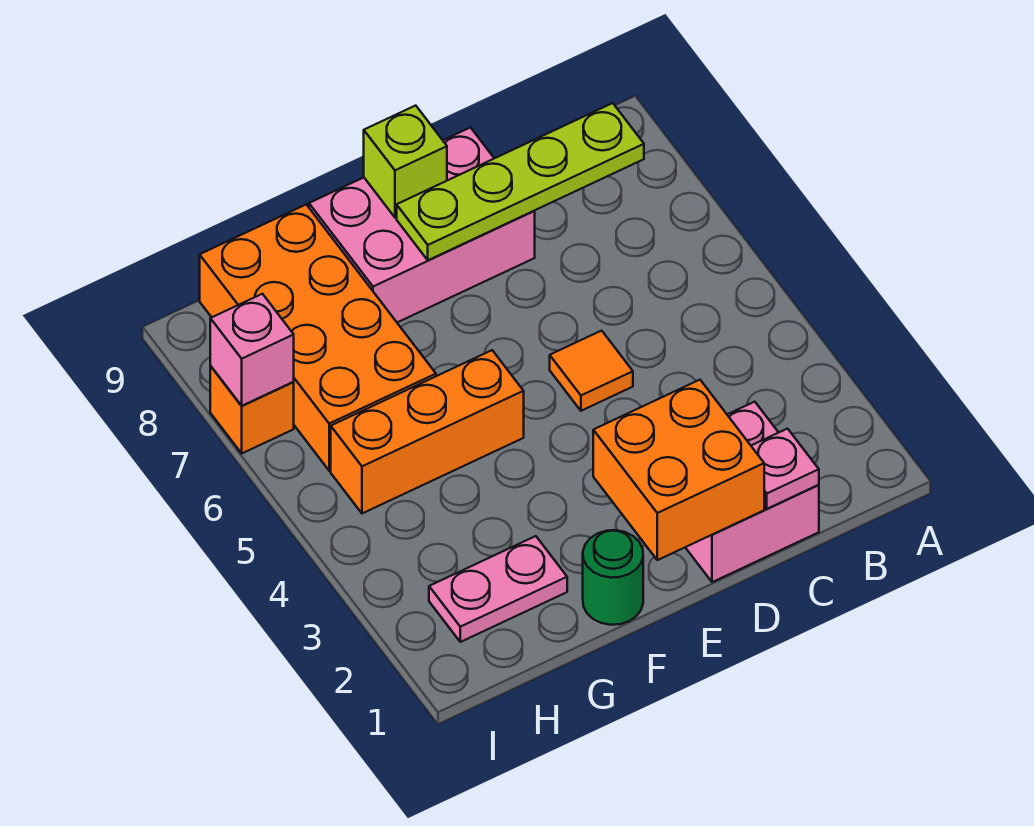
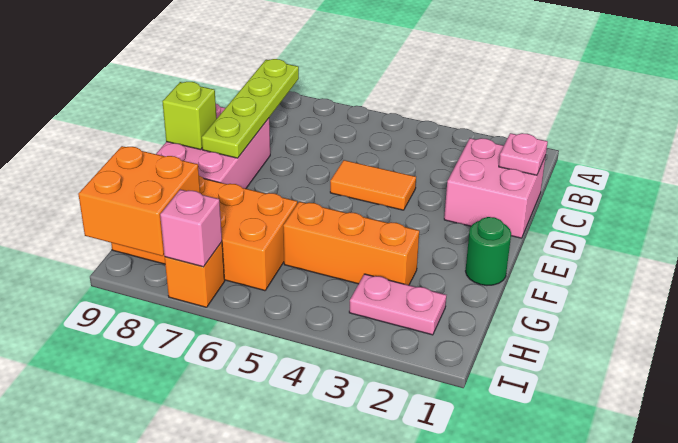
orange brick D1:E2 level 2 -> orange brick H8:I9 level 2
orange tile D5 level 1 -> orange tile D4:D5 level 1
orange brick F5:H5 level 1 -> orange brick G3:G5 level 1
pink plate G2:H2 level 1 -> pink plate H2:H3 level 1

